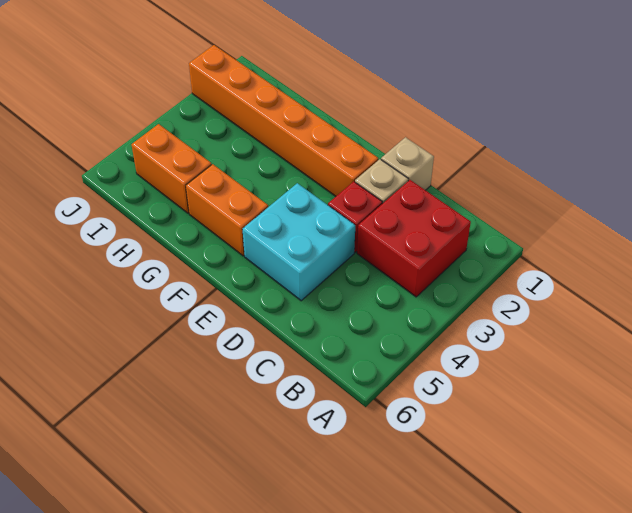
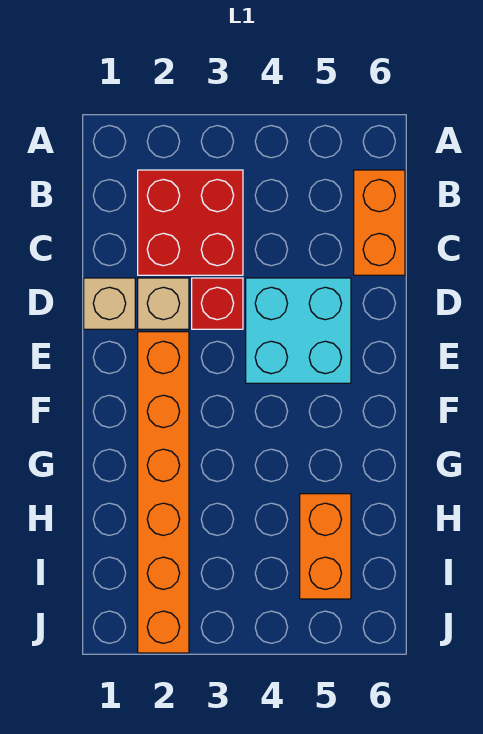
orange brick F5:G5 level 1 -> orange brick B6:C6 level 1

